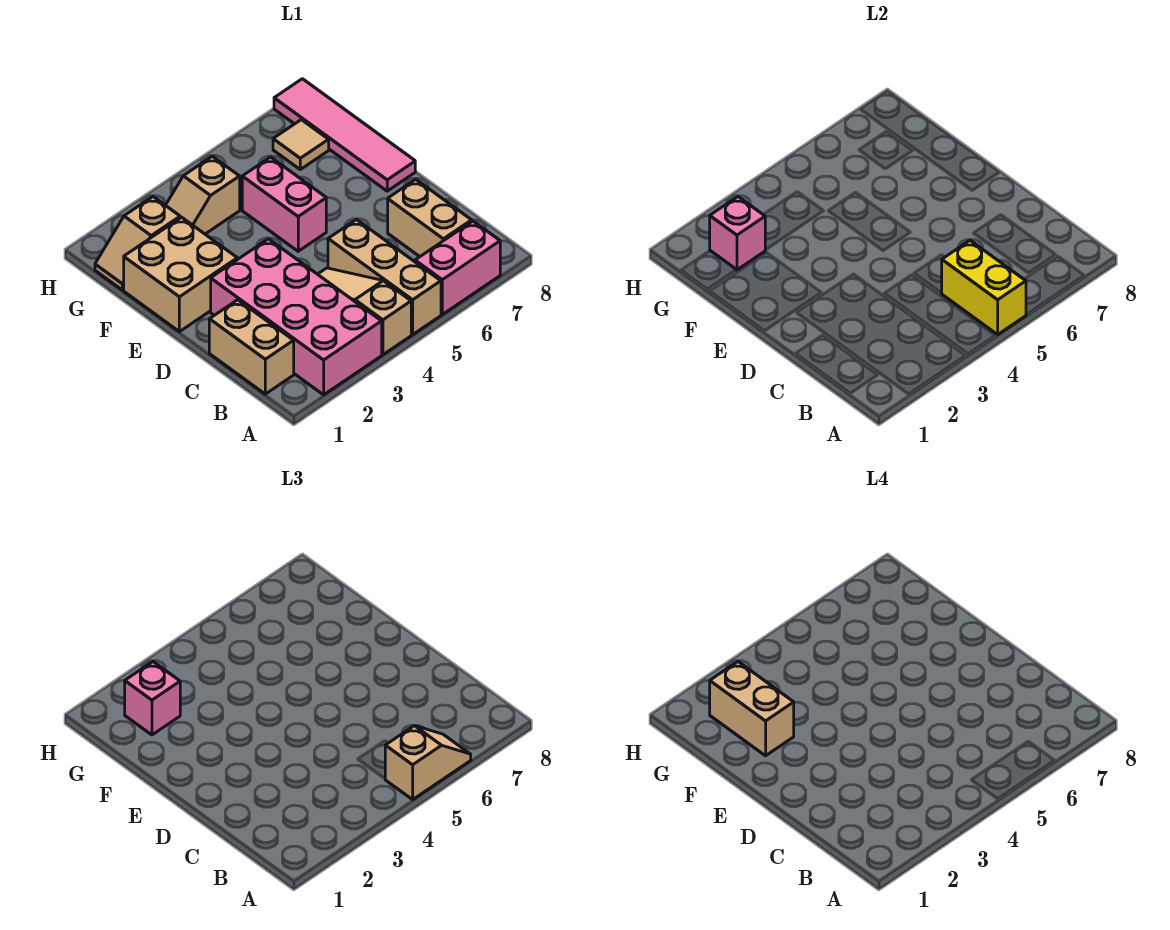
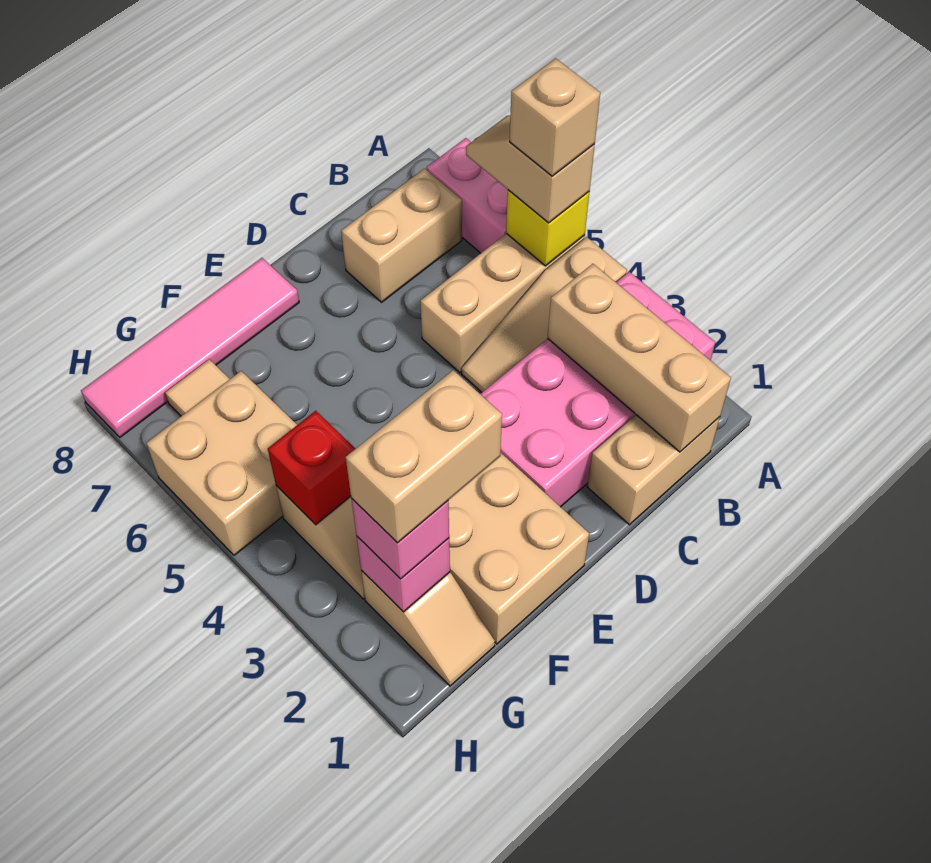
yellow brick A5:B5 level 2 -> yellow brick A5 level 2
none -> tan brick A5 level 4
none -> tan brick B1:B3 level 2
pink brick E5:F5 level 1 -> none
none -> red brick G4 level 2
none -> tan brick G5:H6 level 1

